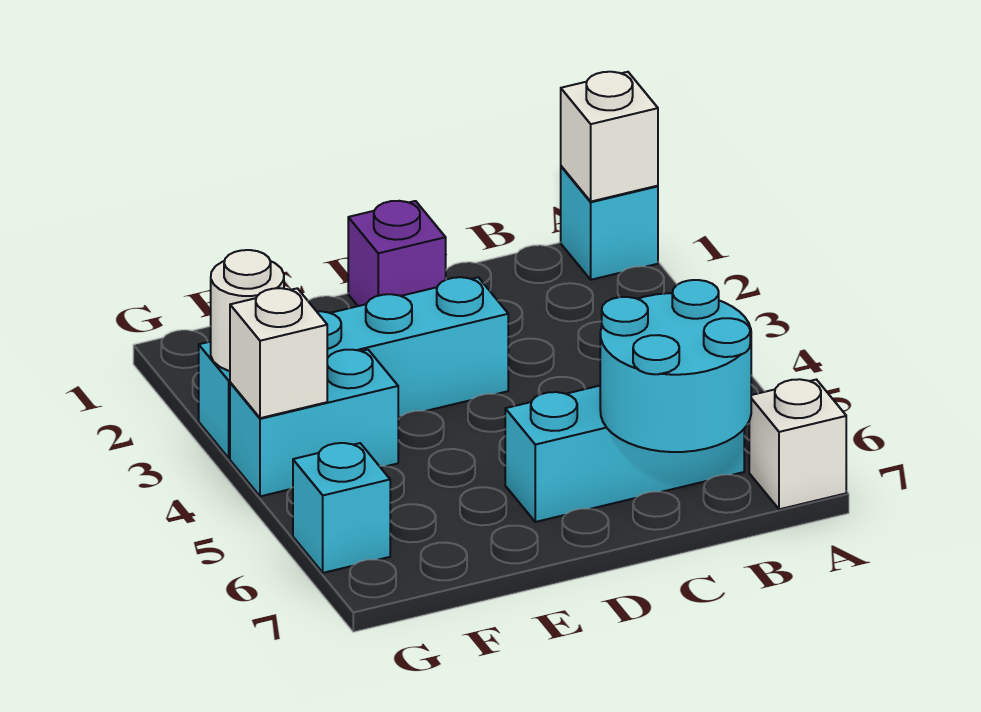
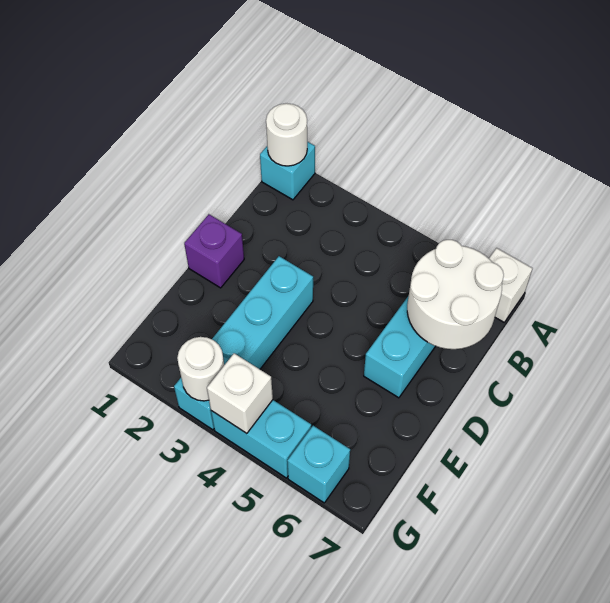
white brick A1 level 2 -> white round brick A1 level 2
cyan round brick B6:C7 level 2 -> white round brick B6:C7 level 2
cyan brick F4:G4 level 1 -> cyan brick G4:G5 level 1

